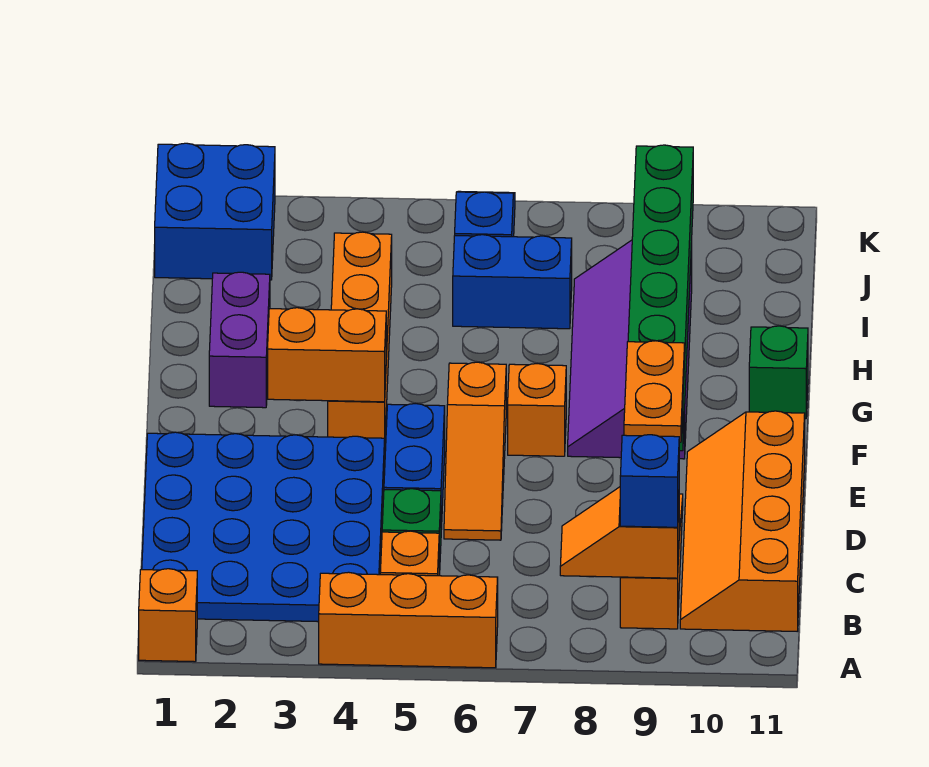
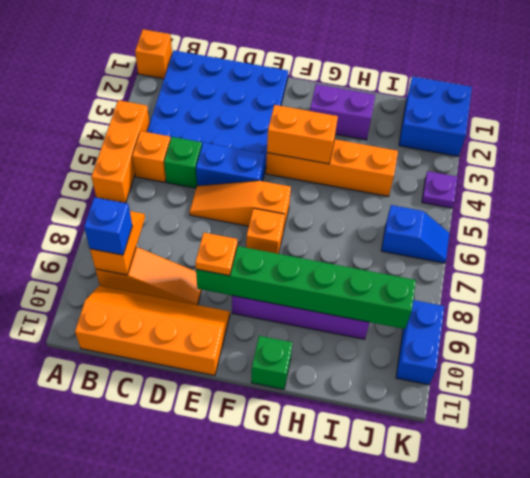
orange plate D9:E9 level 3 -> orange plate E9 level 3
orange brick F3:F4 level 2 -> orange brick F4:G4 level 2
blue brick I6:I7 level 1 -> blue brick K9:K10 level 1
none -> purple plate K4 level 1

